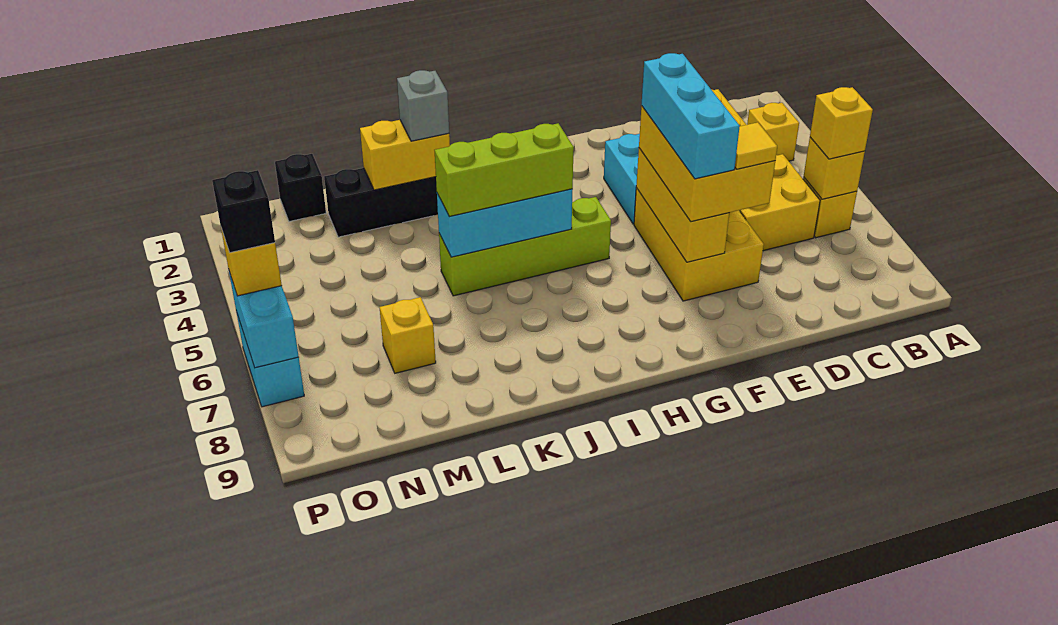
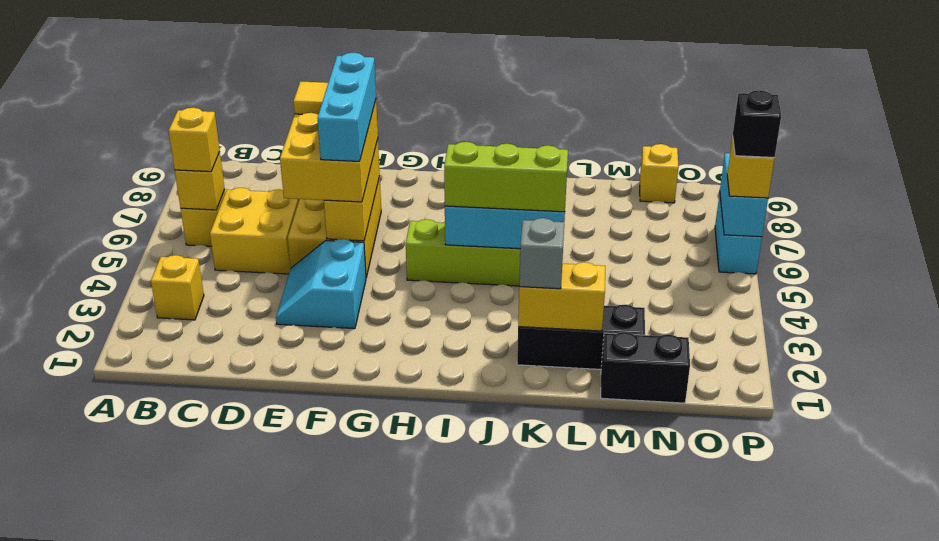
yellow brick M7 level 1 -> yellow brick N9 level 1
black brick N1 level 1 -> black brick M1:N1 level 1

